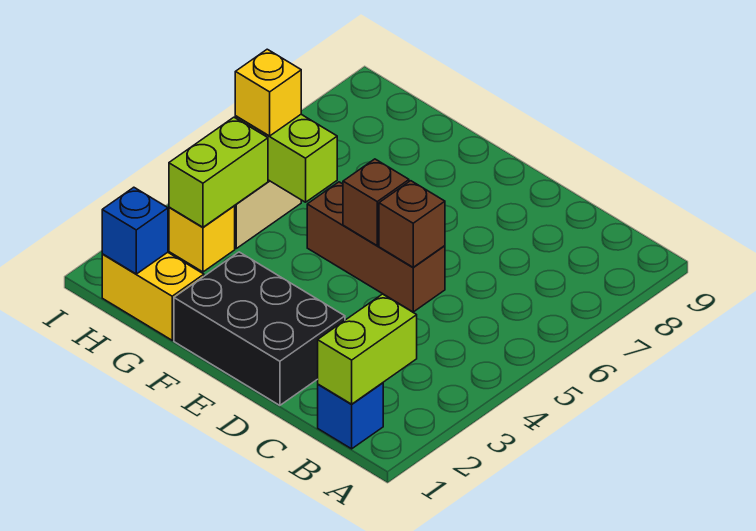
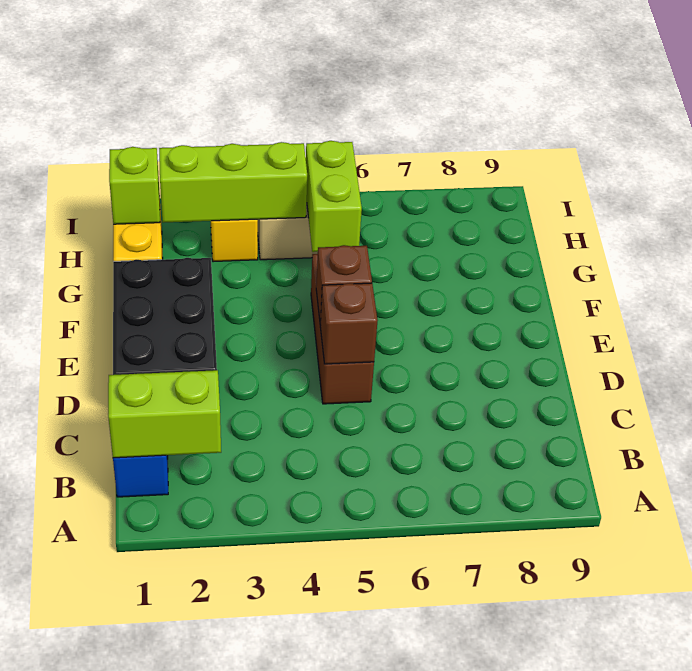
blue brick H1 level 2 -> lime brick H1 level 2
lime brick H3:H4 level 2 -> lime brick H2:H4 level 2
yellow brick H5 level 3 -> none

